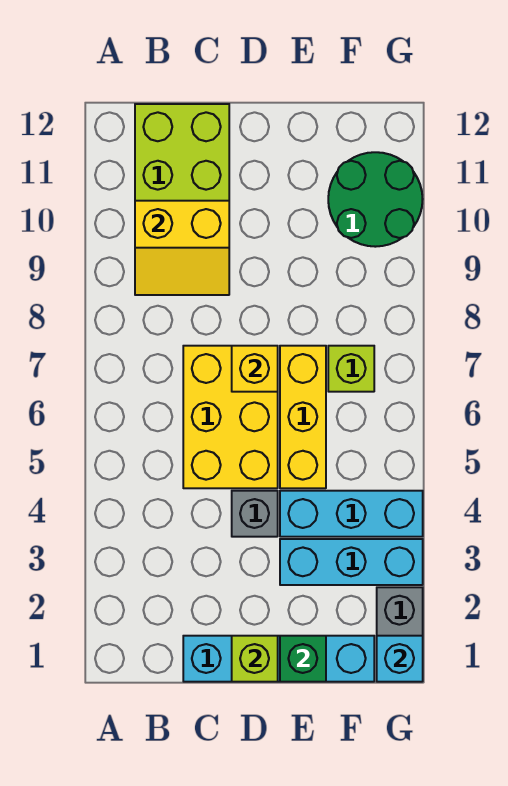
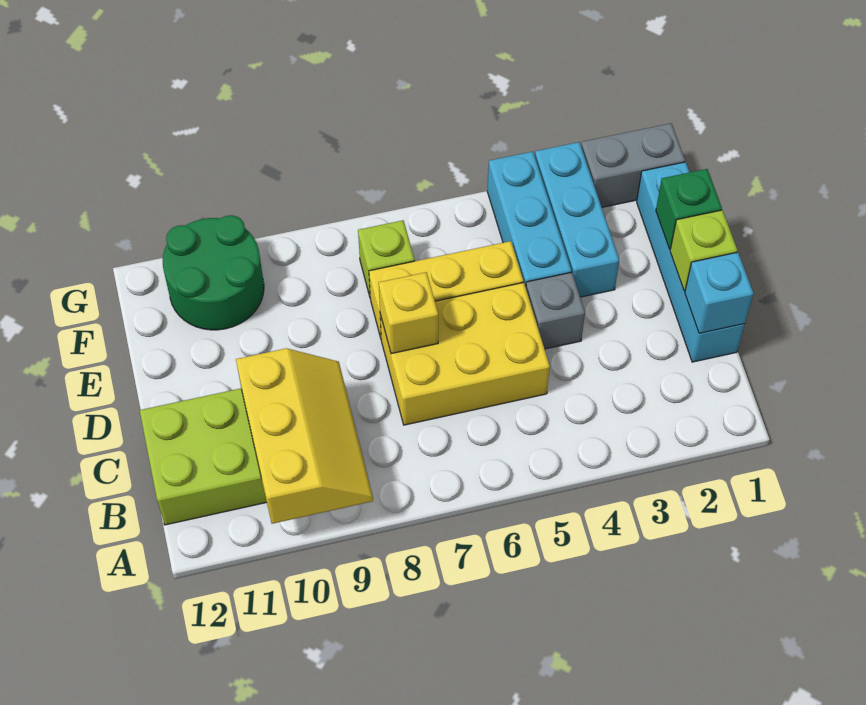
yellow slope B9:C10 level 2 top 10 -> yellow slope A9:C10 level 2 top 10
cyan brick G1 level 2 -> cyan brick C1 level 2

